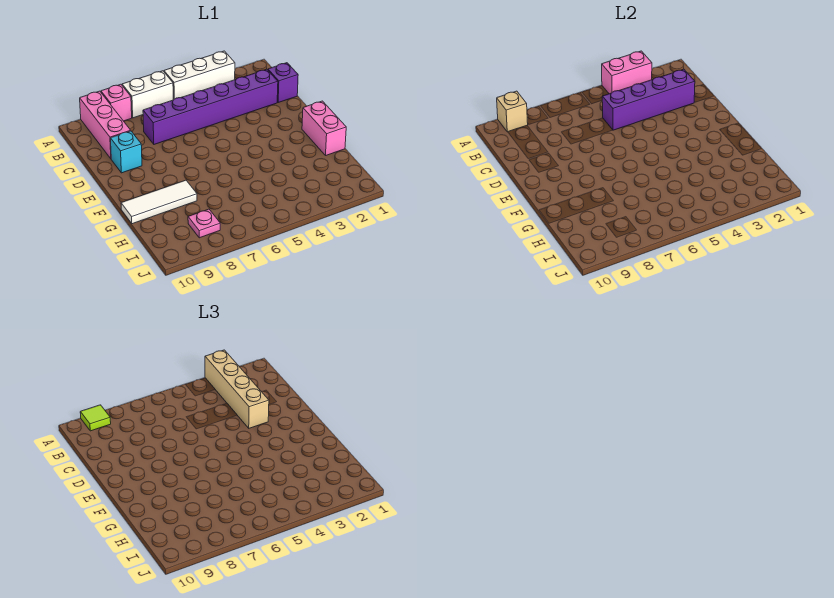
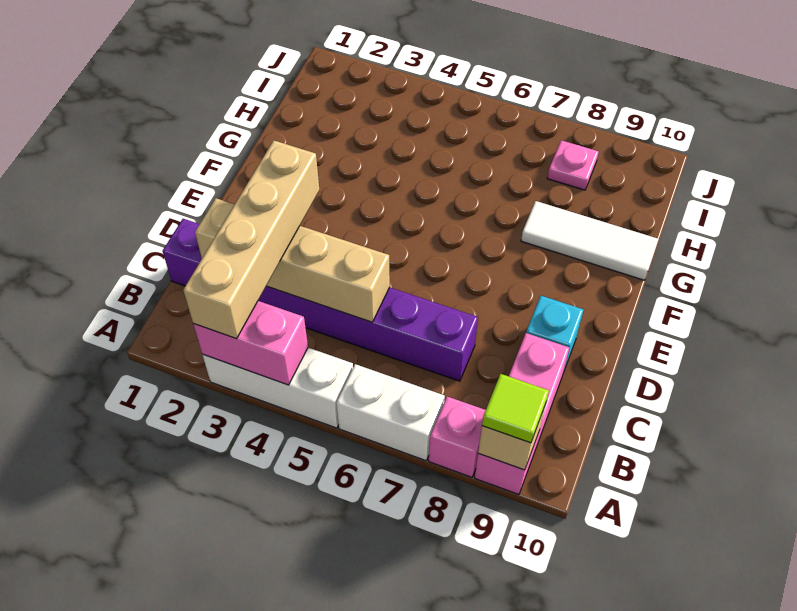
purple brick C2:C5 level 2 -> tan brick C2:C5 level 2
pink brick F1:G1 level 1 -> none

